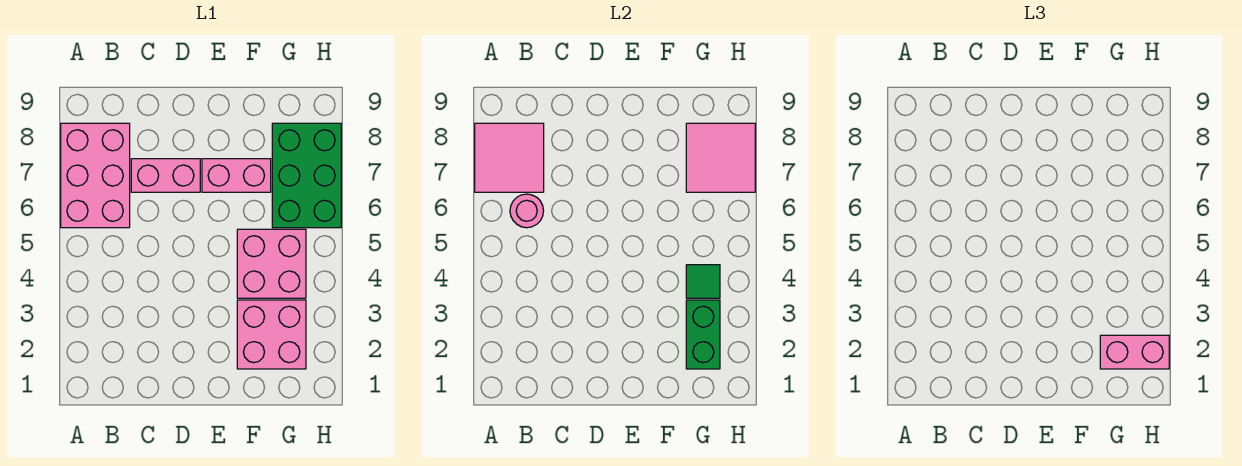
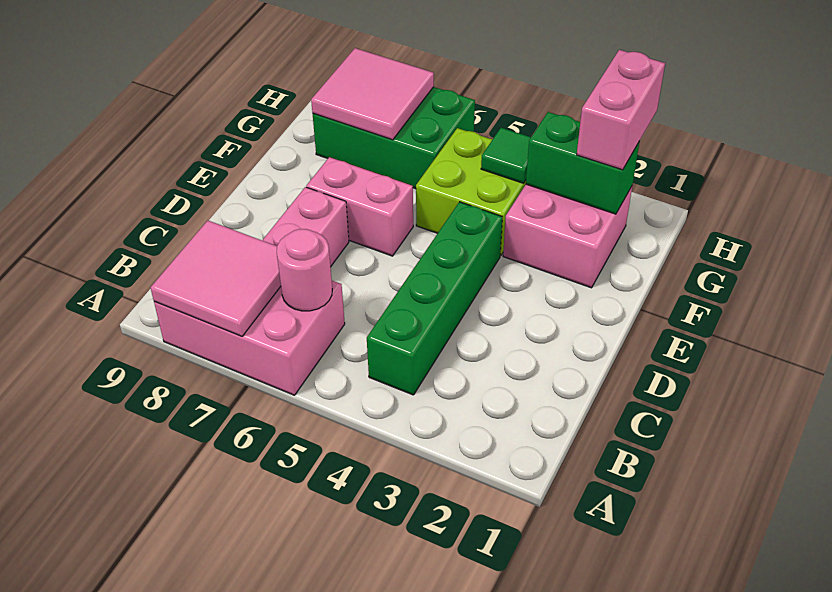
none -> green brick B4:E4 level 1
pink brick E7:F7 level 1 -> pink brick E6:E7 level 1
pink brick F4:G5 level 1 -> lime brick F4:G5 level 1

